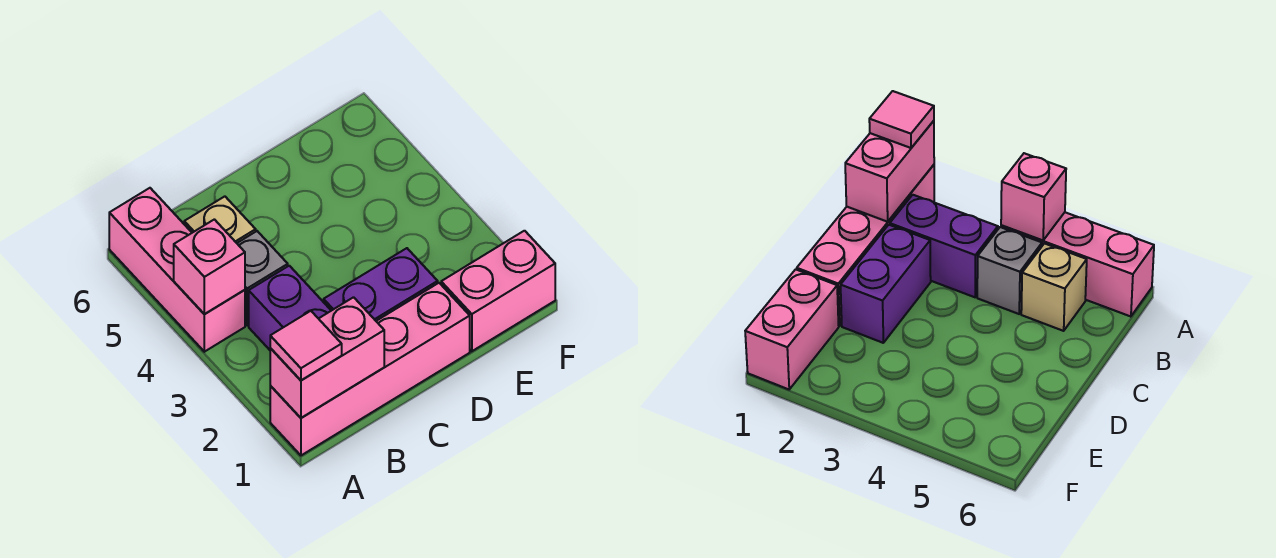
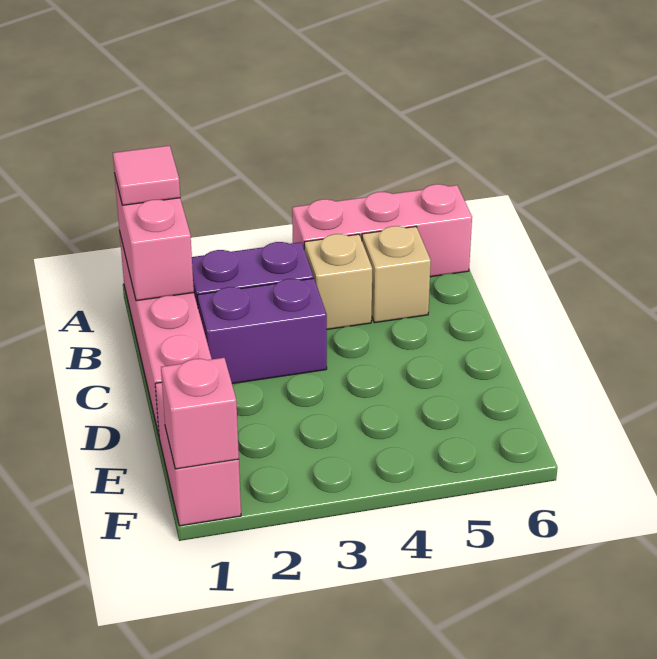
pink brick A4 level 2 -> pink brick F1 level 2
grey brick B4 level 1 -> tan brick B4 level 1
purple brick C2:D2 level 1 -> purple brick C2:C3 level 1

